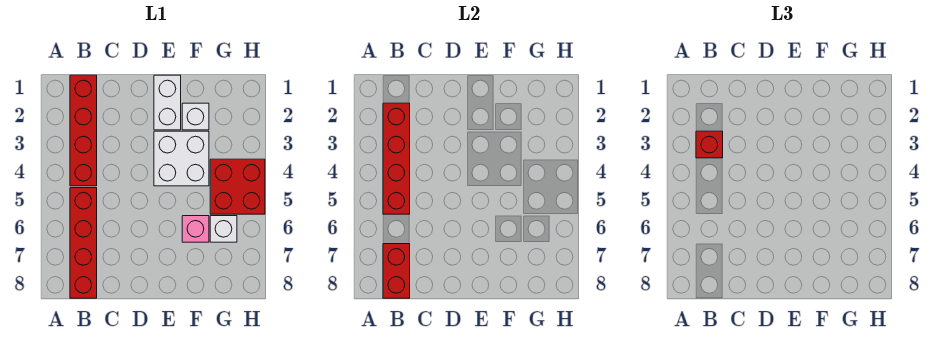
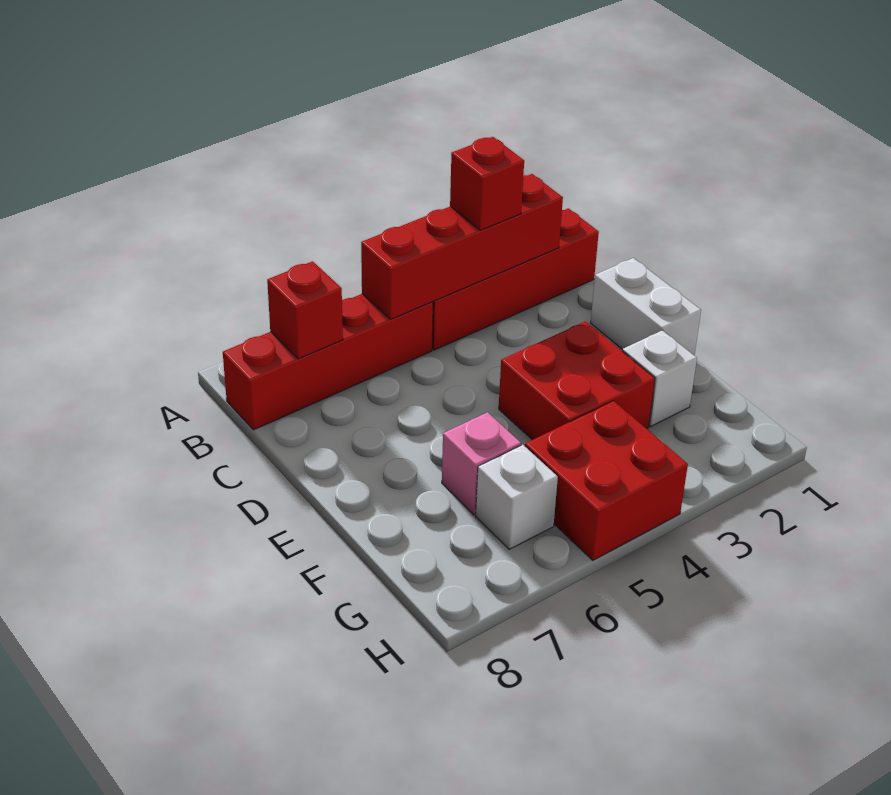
red brick B7:B8 level 2 -> red brick B7 level 2
white brick E1:E2 level 1 -> white brick D1:E1 level 1
white brick E3:F4 level 1 -> red brick E3:F4 level 1

